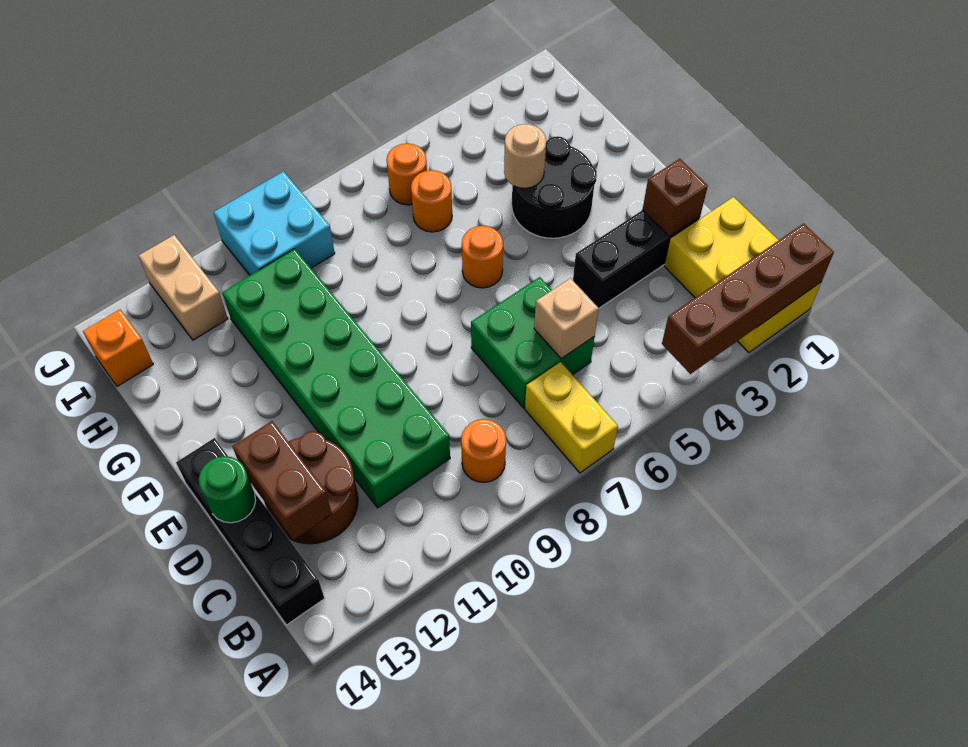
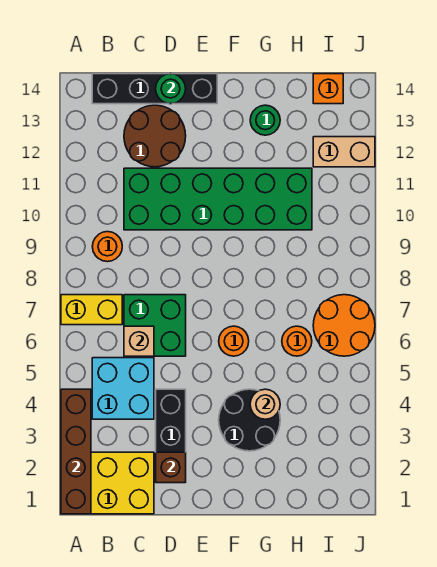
brown brick C13:D13 level 2 -> none
none -> green round brick G13 level 1
orange round brick I6 level 1 -> orange round brick I6:J7 level 1
cyan brick I9:J10 level 1 -> cyan brick B4:C5 level 1

